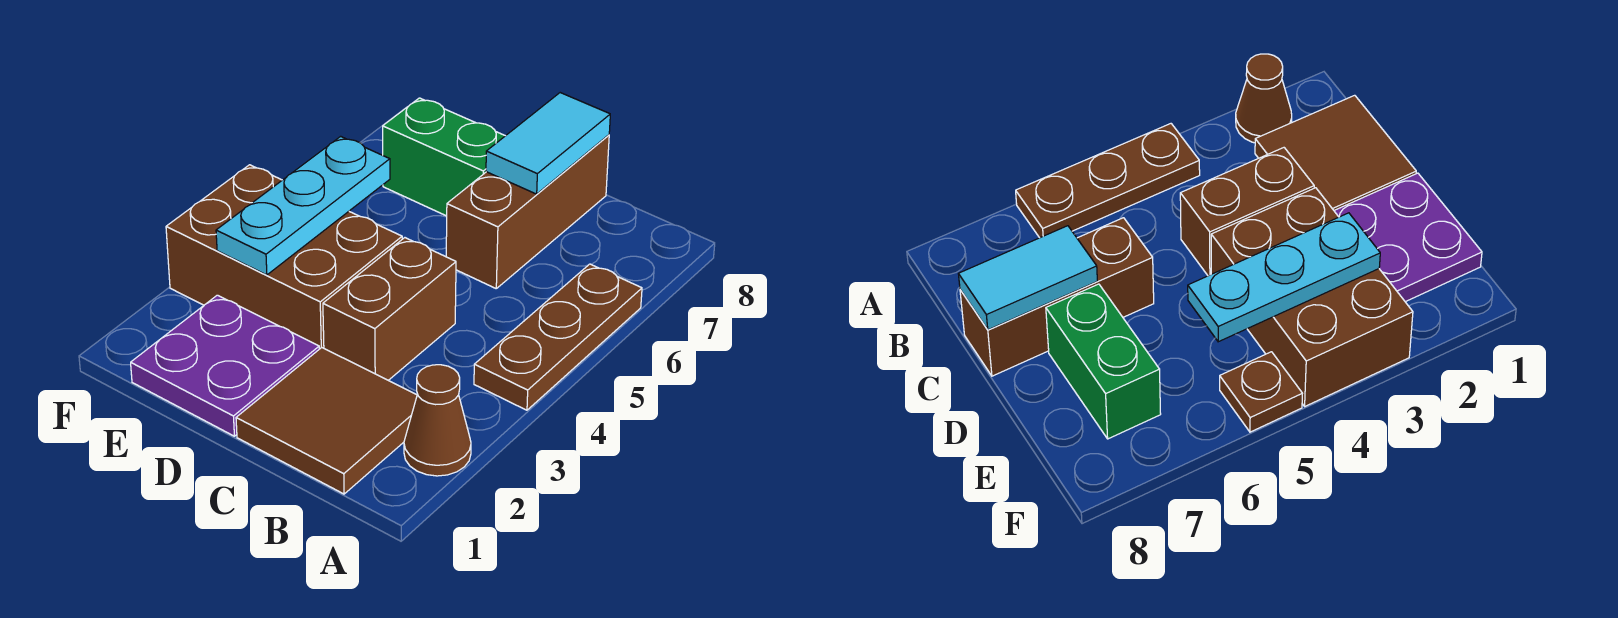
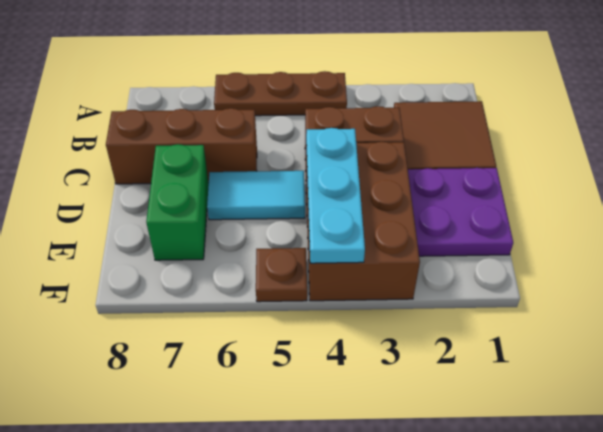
brown cone A2 level 1 -> none
cyan tile C7:C8 level 2 -> cyan tile D5:D6 level 1
cyan plate E3:E5 level 2 -> cyan plate D4:F4 level 2

